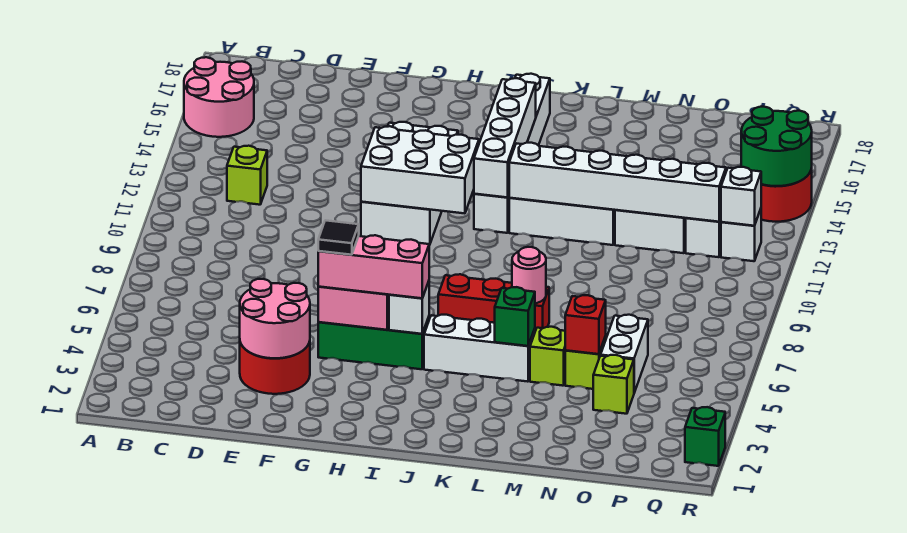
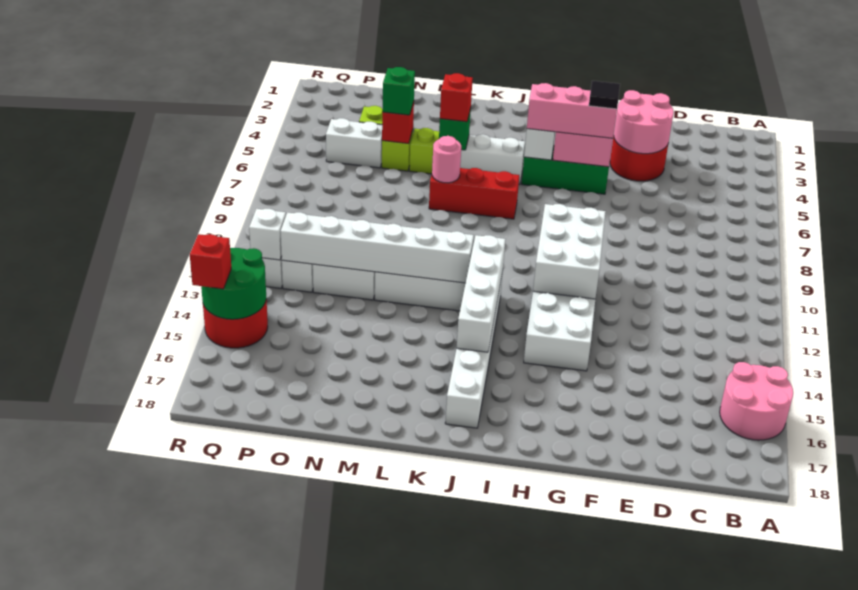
lime brick C12 level 1 -> none
white brick G11:I12 level 2 -> white brick G10:H12 level 2
none -> red brick L5 level 3
white brick O5:O6 level 1 -> white brick O5:P5 level 1
green brick R2 level 1 -> green brick N5 level 3
none -> red brick R15 level 3

